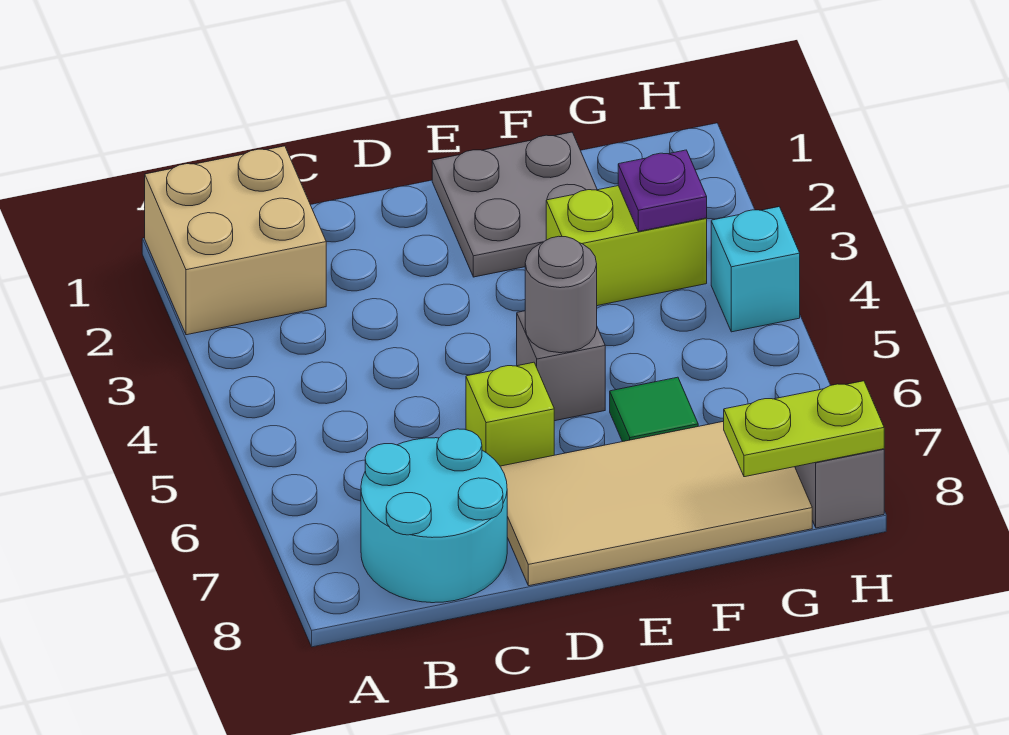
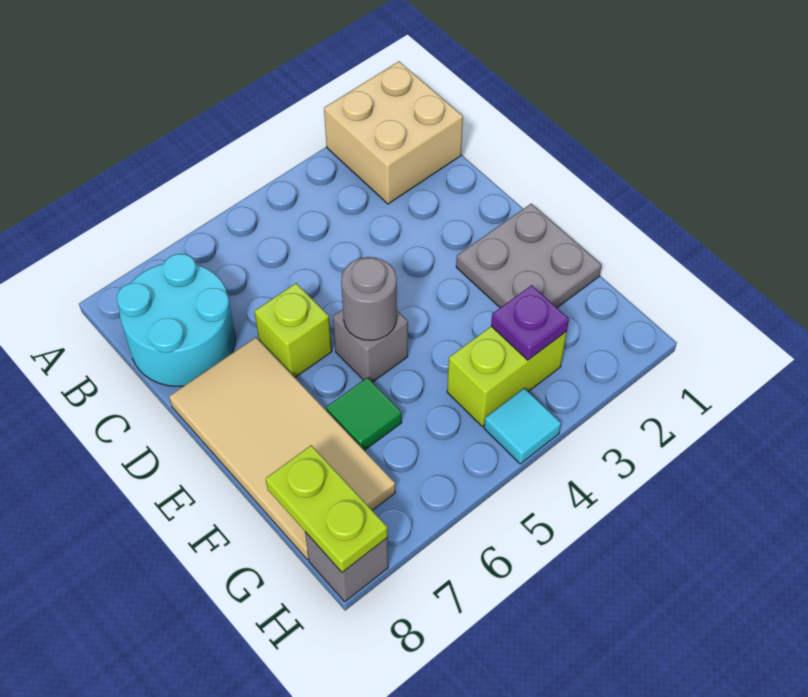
lime brick F3:G3 level 1 -> lime brick G3:G4 level 1
cyan brick H4 level 1 -> cyan tile H4 level 1

